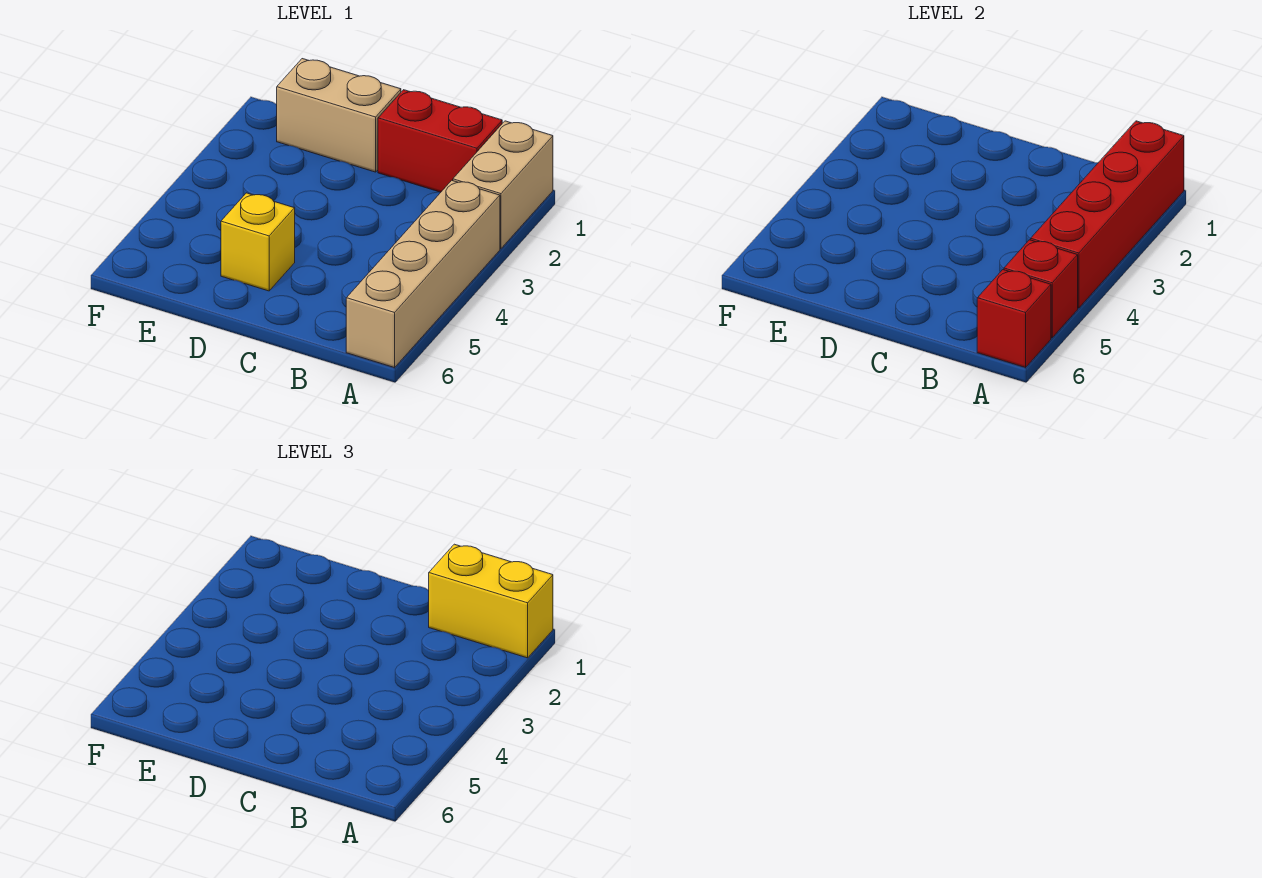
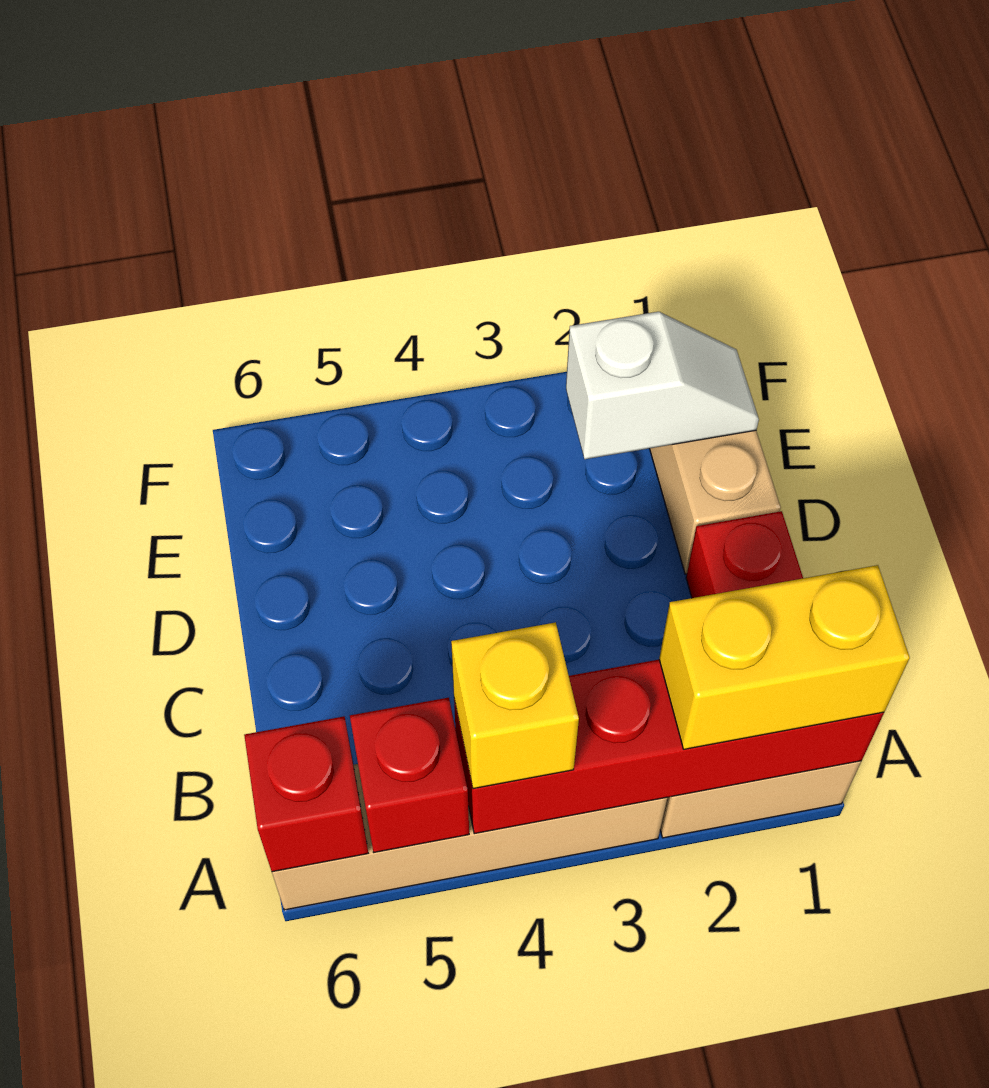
yellow brick A1:B1 level 3 -> yellow brick A1:A2 level 3
yellow brick D5 level 1 -> yellow brick A4 level 3
none -> white slope E1:E2 level 2 top 2

